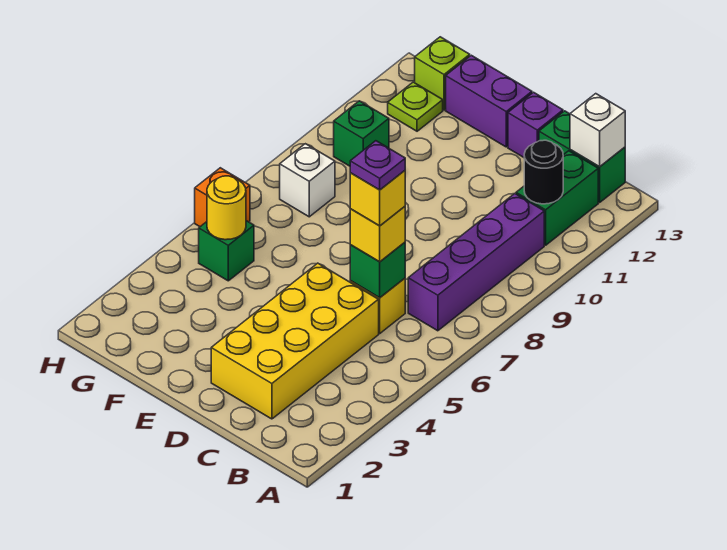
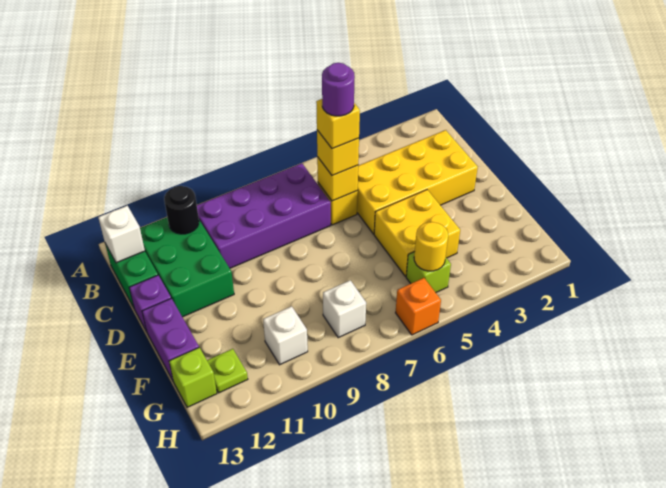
purple brick B7:B10 level 1 -> purple brick B7:C10 level 1
green brick B11:B12 level 1 -> green brick B11:D12 level 1
green brick C6 level 2 -> yellow brick C6 level 2
purple plate C6 level 5 -> purple round brick C6 level 5
none -> yellow brick E4:F5 level 1
green brick G5 level 1 -> lime brick G5 level 1
green brick G10 level 1 -> white brick G10 level 1

